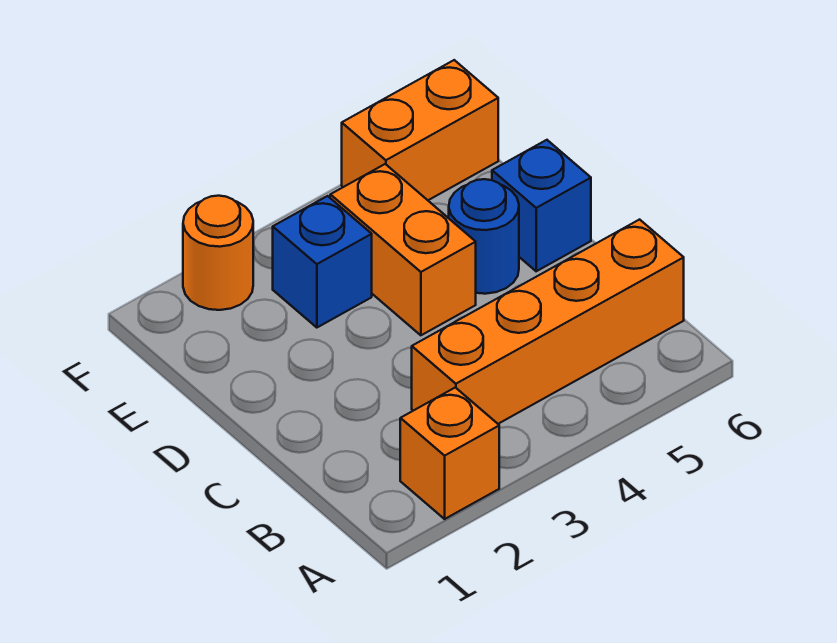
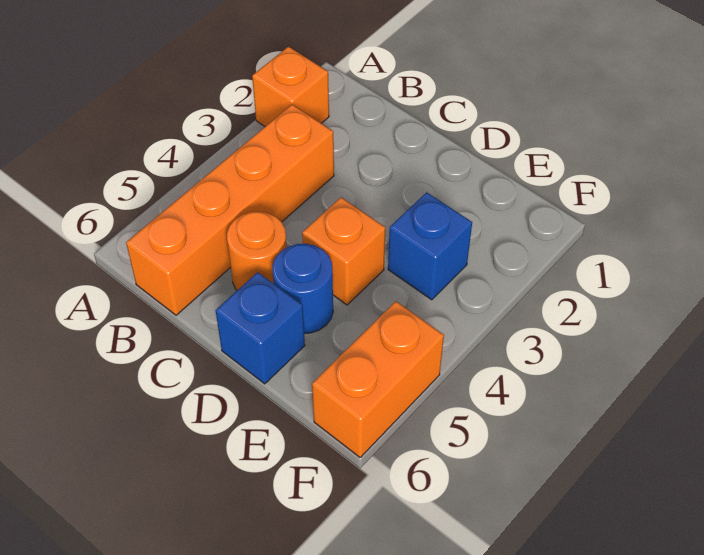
orange brick D4:E4 level 1 -> orange brick D4 level 1
orange round brick F2 level 1 -> orange round brick C5 level 1

